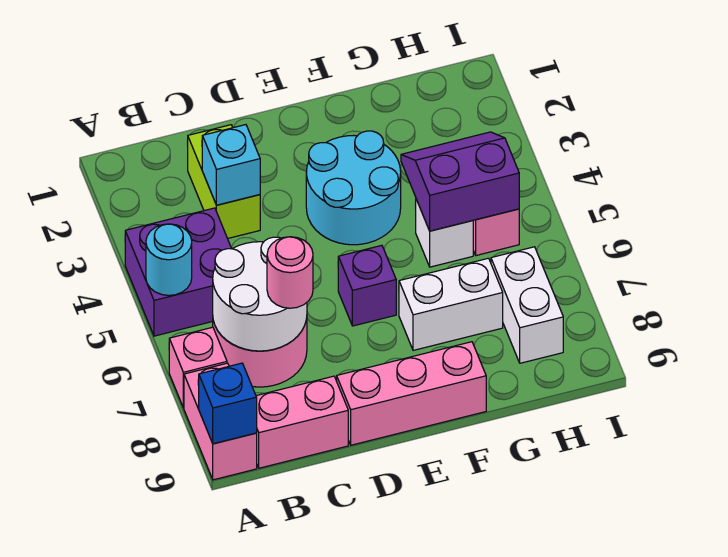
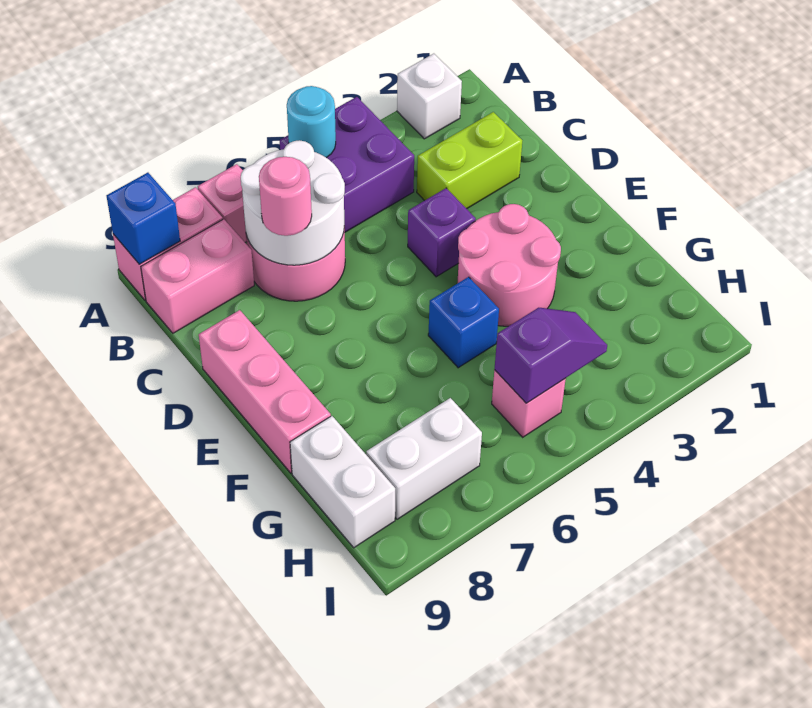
pink brick B9:C9 level 1 -> pink brick B8:B9 level 1
cyan brick C3 level 2 -> none
cyan round brick E3:F4 level 1 -> pink round brick E3:F4 level 1
purple brick E6 level 1 -> purple brick D4 level 1
none -> blue brick F5 level 1
white brick F7:G7 level 1 -> white brick G9:H9 level 1
purple slope G4:H5 level 2 top 5 -> purple slope H4:H5 level 2 top 5
white brick G5 level 1 -> white brick A2 level 1

